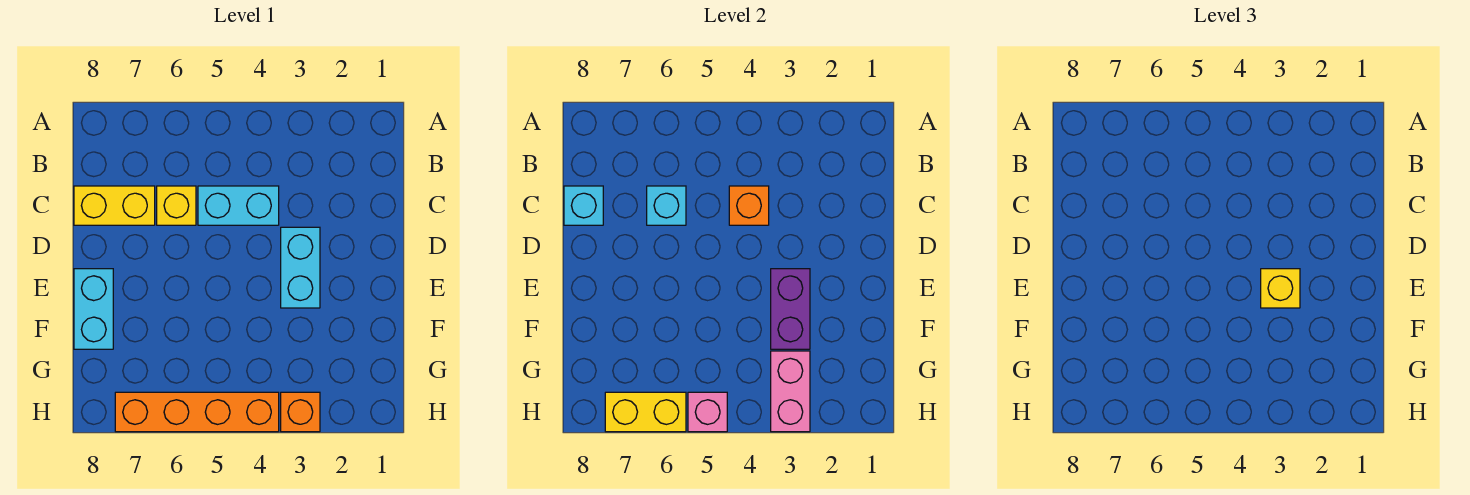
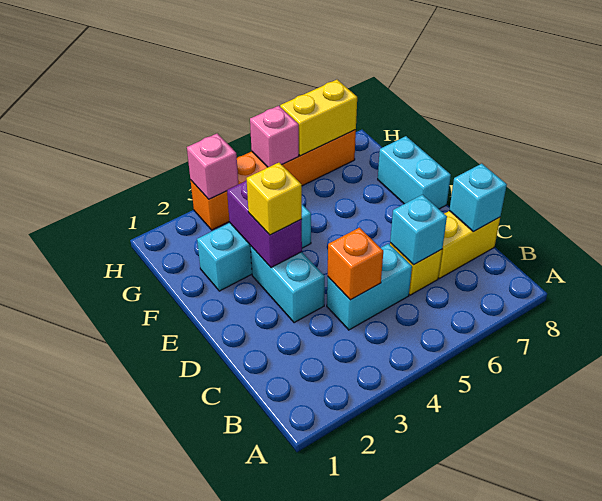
none -> cyan brick F2:F4 level 1
pink brick G3:H3 level 2 -> pink brick H3 level 2

